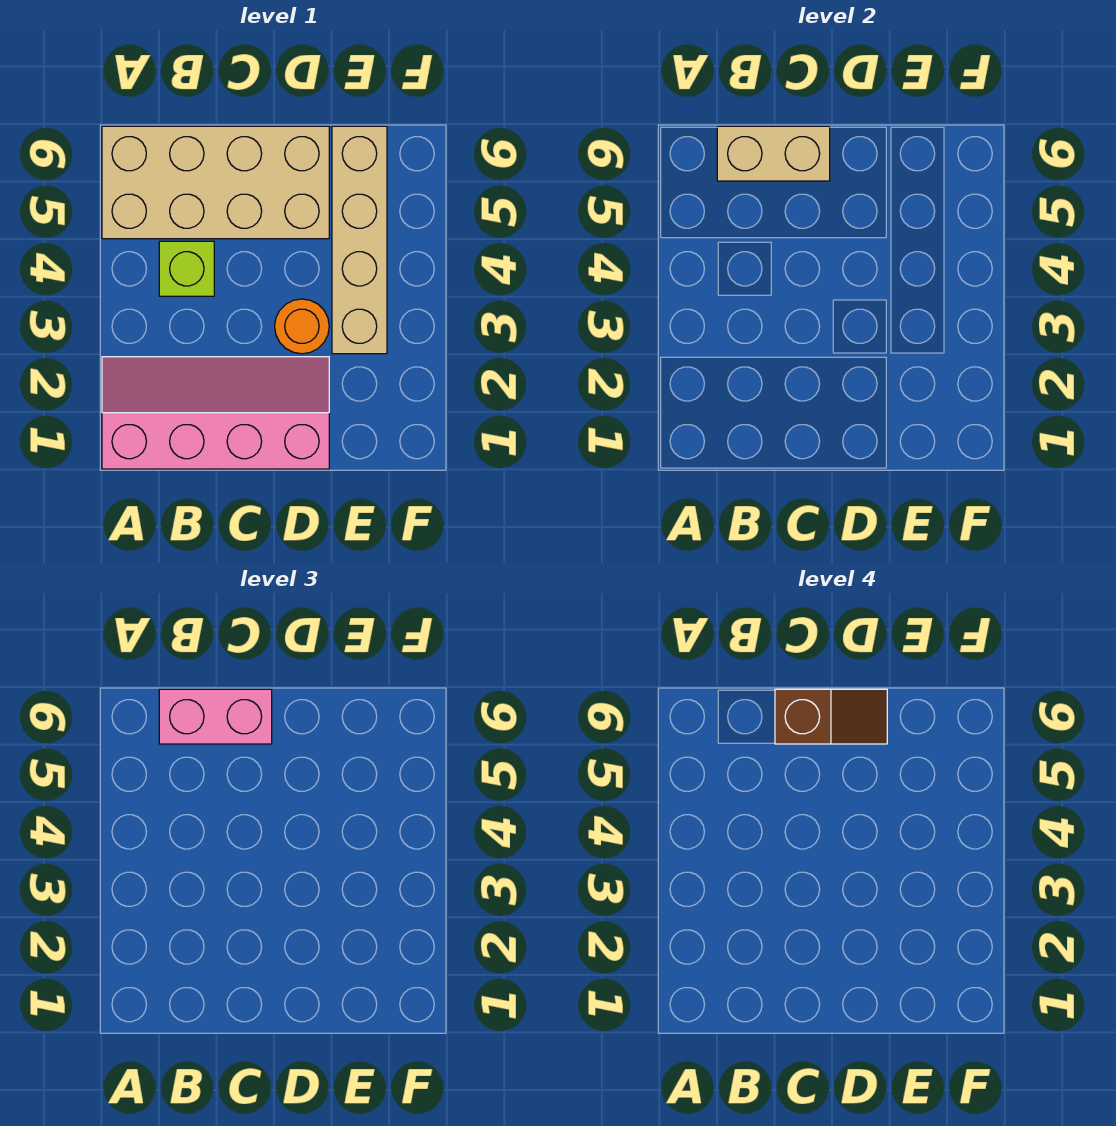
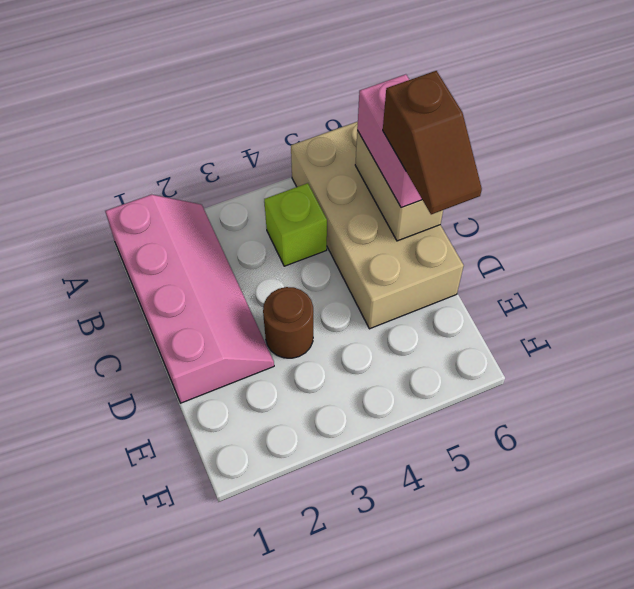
orange round brick D3 level 1 -> brown round brick D3 level 1
tan brick E3:E6 level 1 -> none

